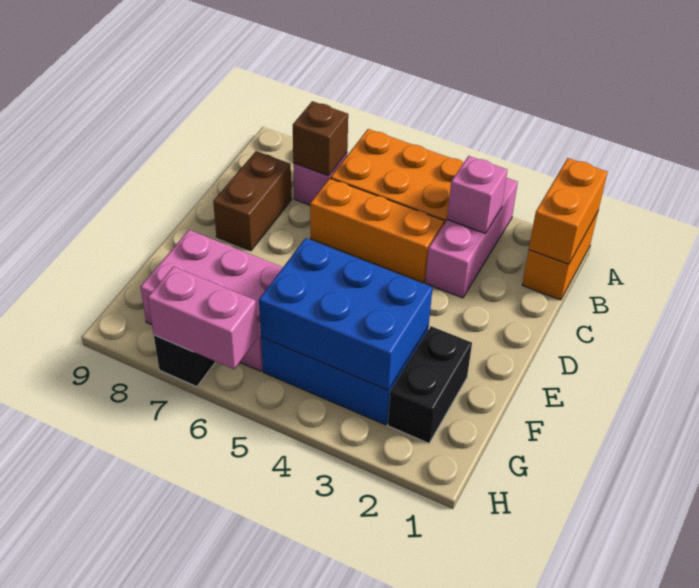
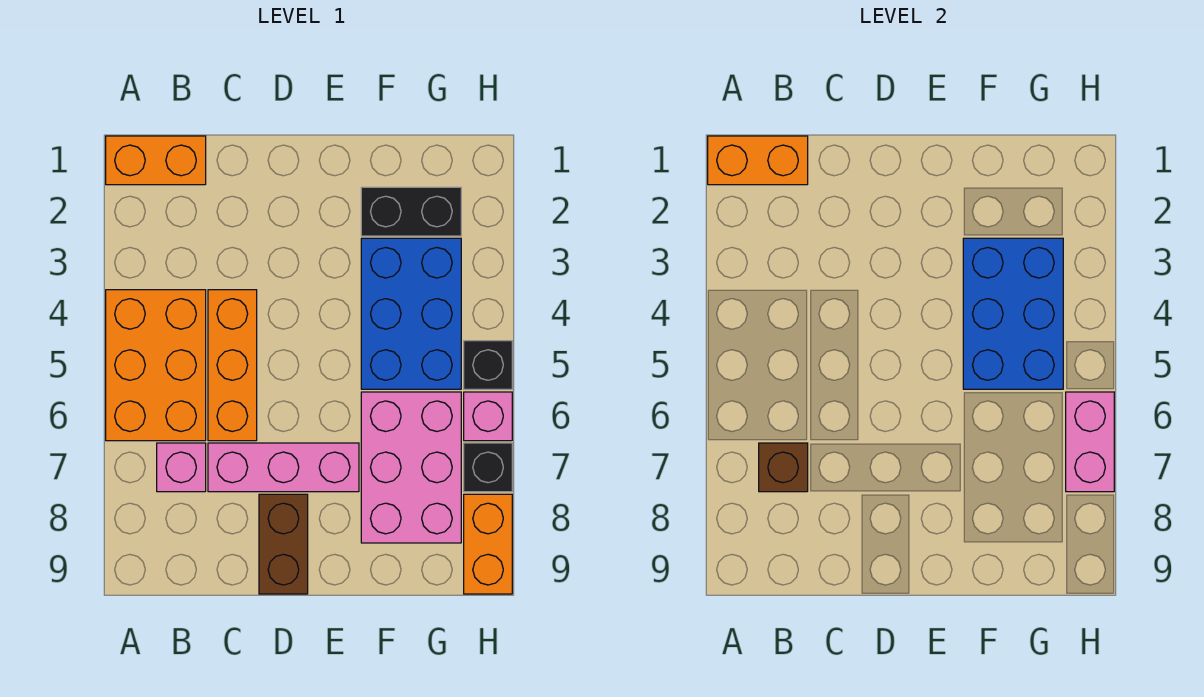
pink brick A3:C3 level 1 -> pink brick C7:E7 level 1
pink brick B3 level 2 -> pink brick H6 level 1
brown brick C8:D8 level 1 -> brown brick D8:D9 level 1
none -> black brick H5 level 1
none -> orange brick H8:H9 level 1

